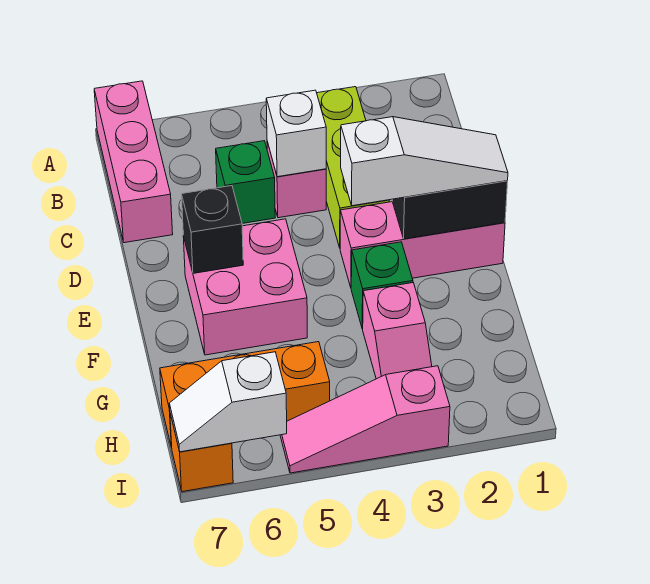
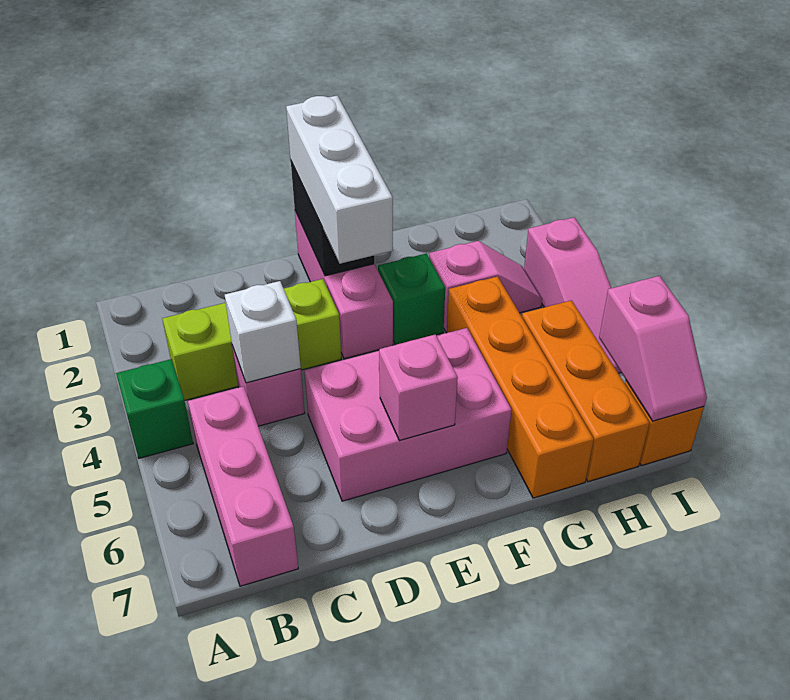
pink brick A7:C7 level 1 -> pink brick B5:B7 level 1
green brick C5 level 1 -> green brick A4 level 1
white slope E1:E3 level 3 top 3 -> white brick E1:E3 level 3
pink brick E5:F6 level 1 -> pink brick D5:F6 level 1
black brick E6 level 2 -> pink brick E6 level 2
none -> orange brick G4:G7 level 1
white slope I6:I7 level 2 top 6 -> pink slope I6:I7 level 2 top 6

